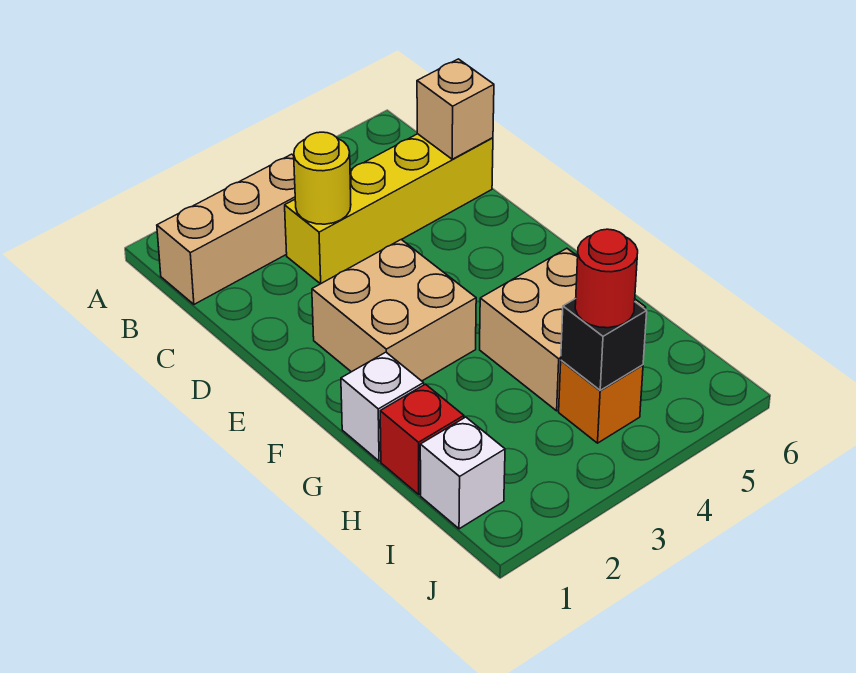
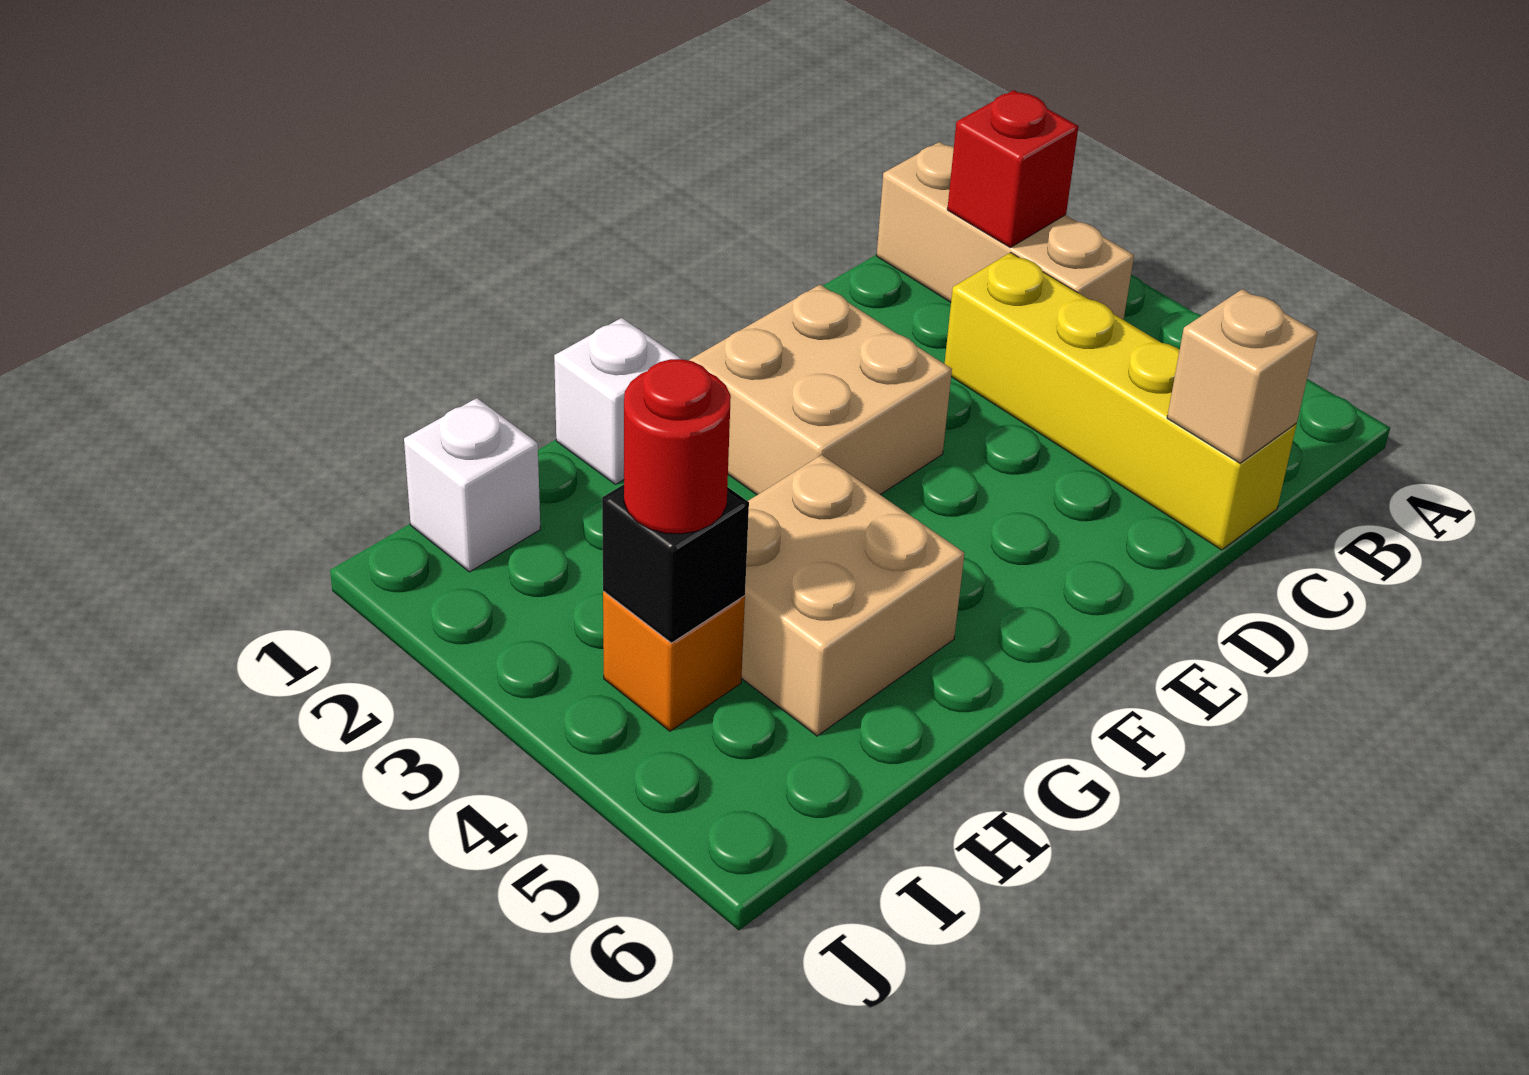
yellow round brick C3 level 2 -> none
red brick H1 level 1 -> red brick B2 level 2

